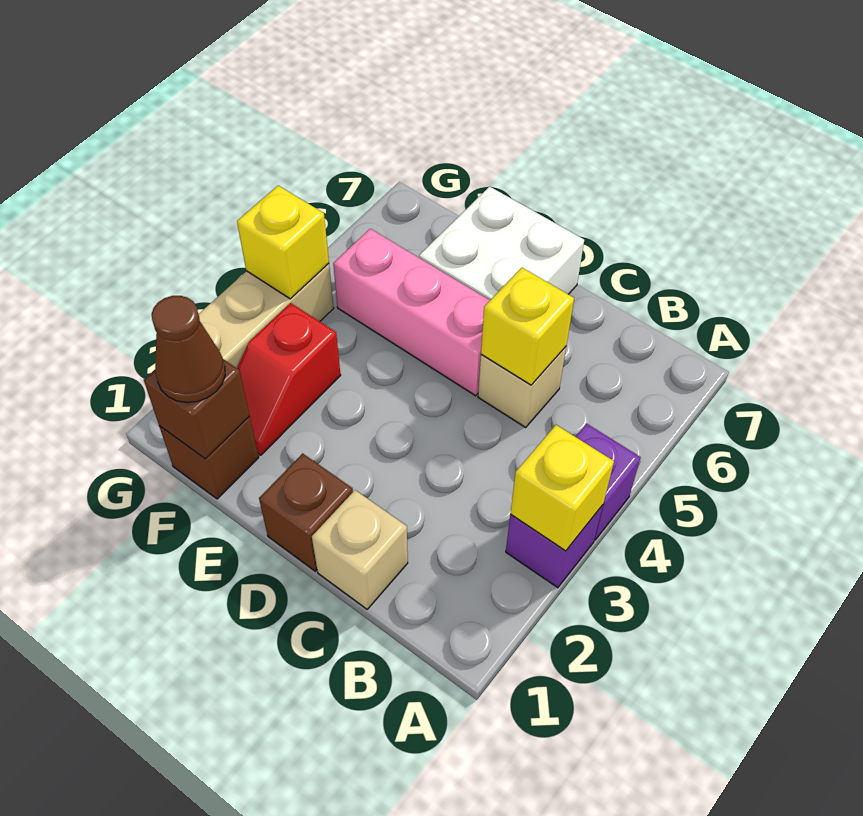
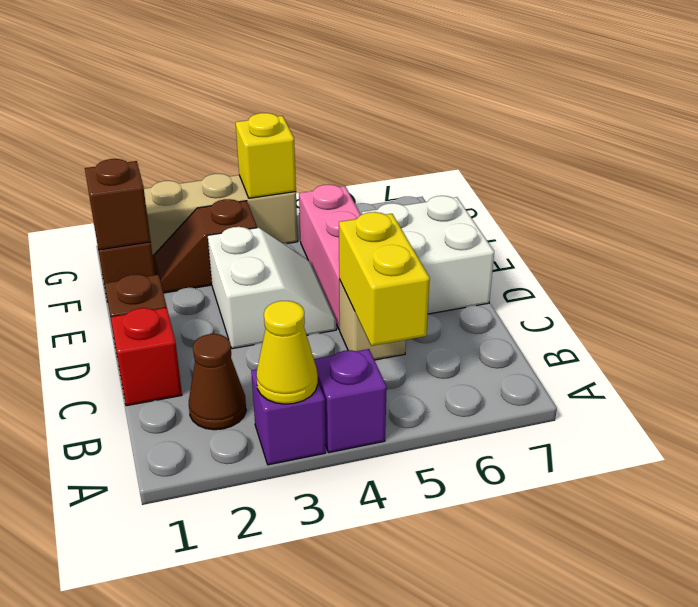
yellow brick A3 level 2 -> yellow cone A3 level 2
tan brick C1 level 1 -> red brick C1 level 1
yellow brick C5 level 2 -> yellow brick B5:C5 level 2
none -> white slope D3:E4 level 1 top 3
brown cone F1 level 3 -> brown cone B2 level 1
red slope F2:F3 level 1 top 3 -> brown slope F2:F3 level 1 top 3

